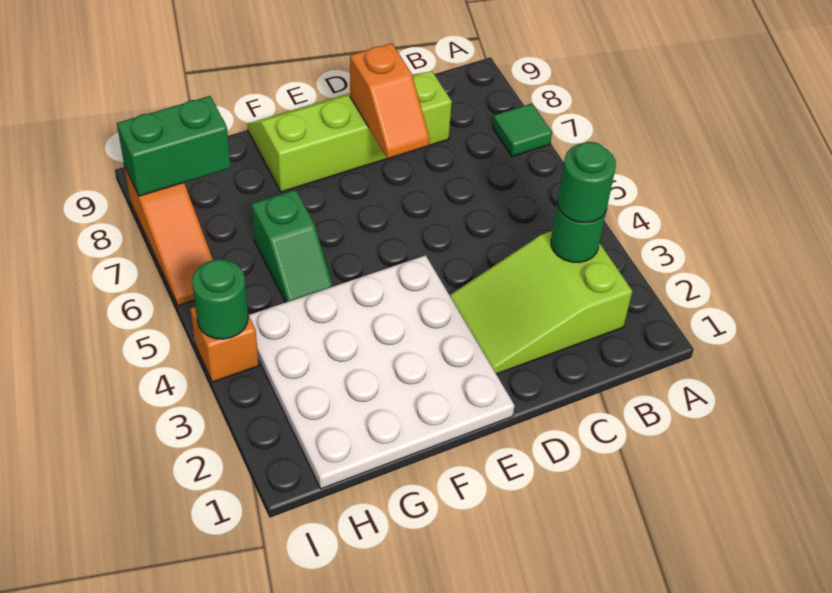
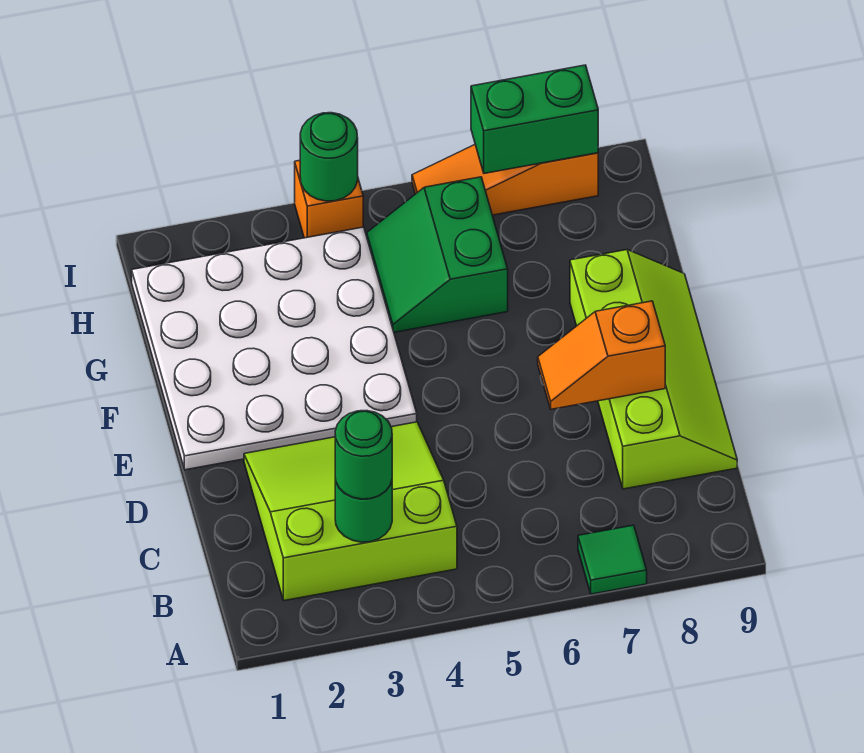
lime slope B2:D3 level 1 top B -> lime slope B2:D4 level 1 top B
green slope G5:G6 level 1 top 6 -> green slope G5:H6 level 1 top 6
green brick H8:I8 level 2 -> green brick I7:I8 level 2

